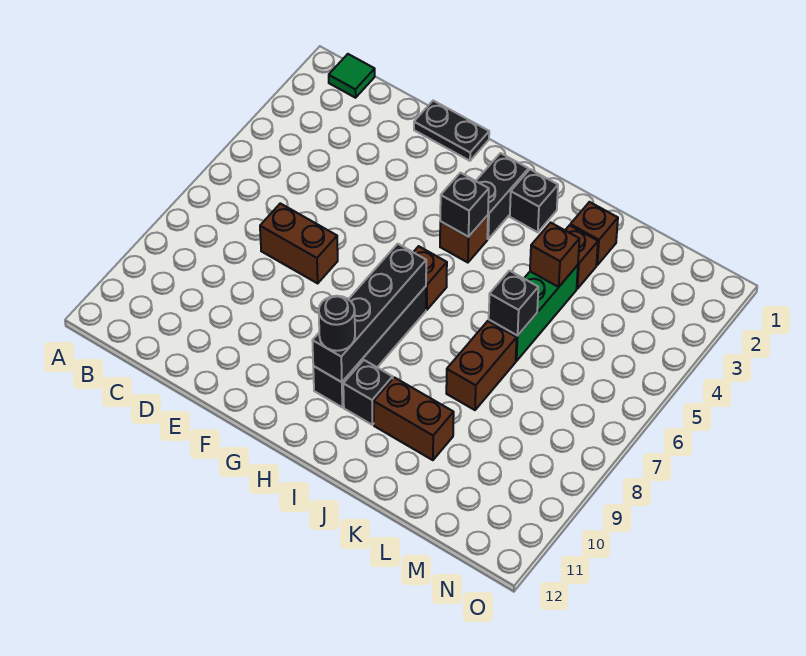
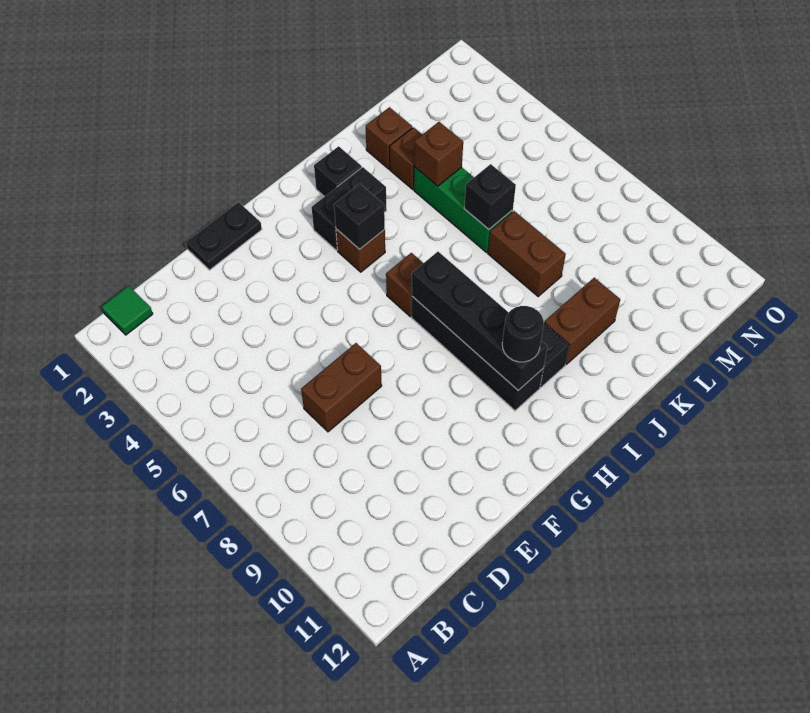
black brick H2:H3 level 1 -> black brick H3:I3 level 1

